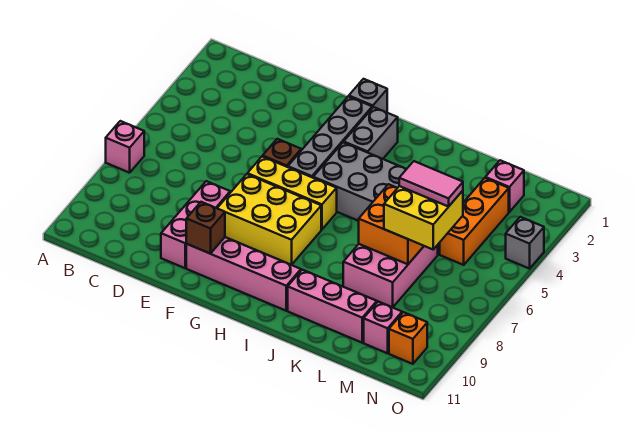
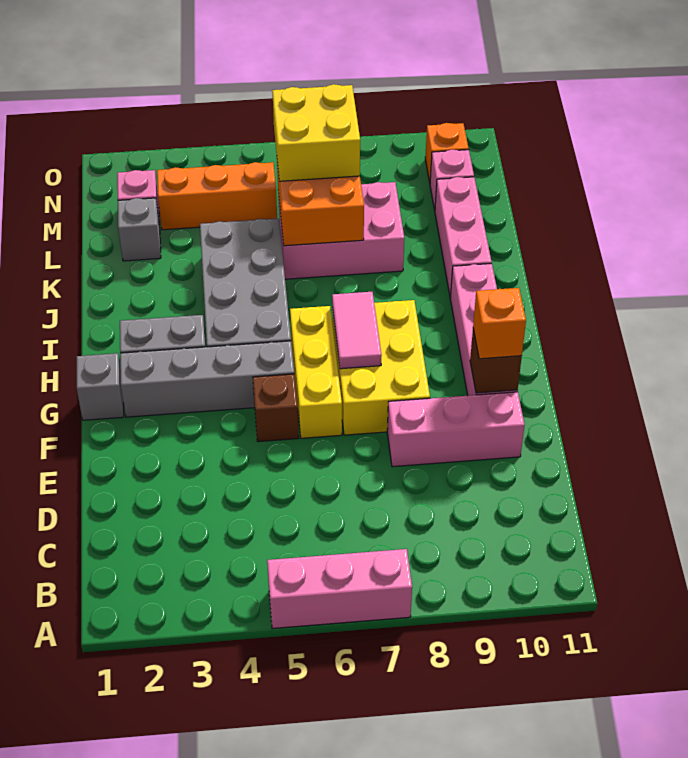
pink brick A7 level 1 -> pink brick A5:A7 level 1
none -> orange brick F10 level 3
pink tile L6:M6 level 4 -> pink tile G7:H7 level 2
grey brick O4 level 1 -> grey brick L2 level 1

